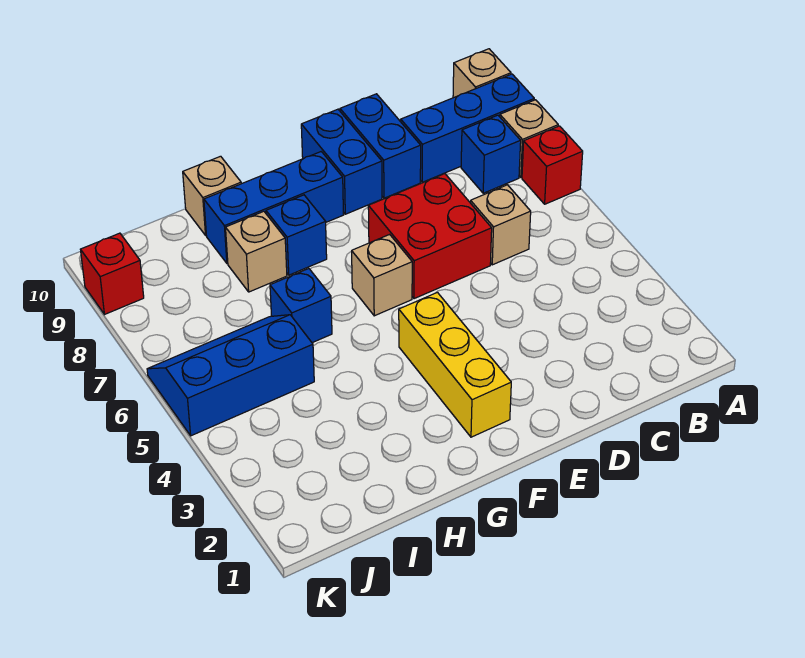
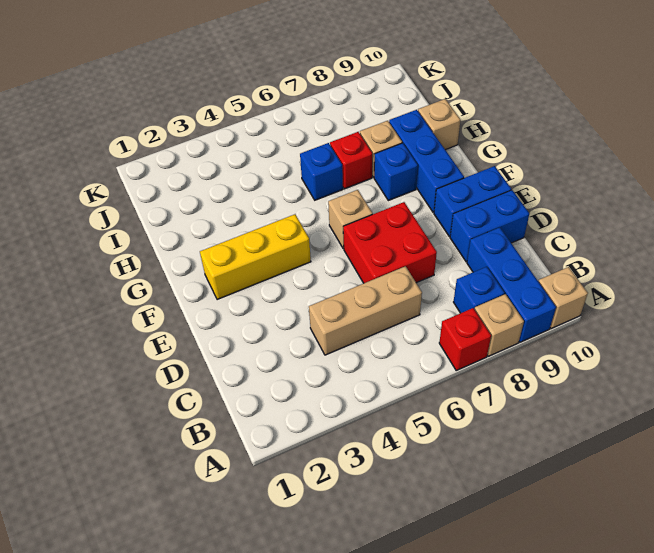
tan brick C6 level 1 -> tan brick C4:C6 level 1
blue slope I5:K6 level 1 top 5 -> none
red brick K9 level 1 -> red brick H7 level 1

